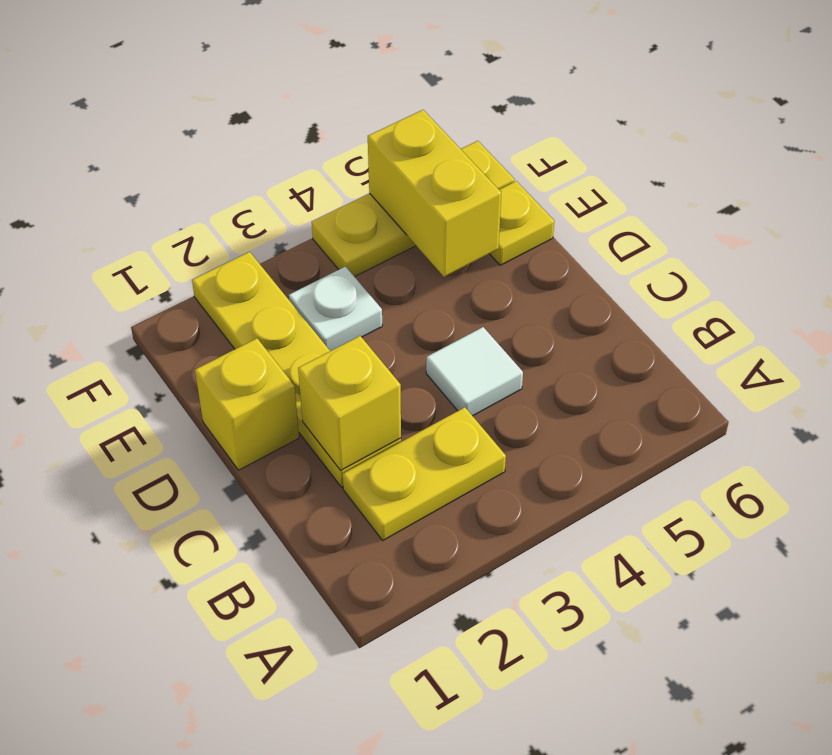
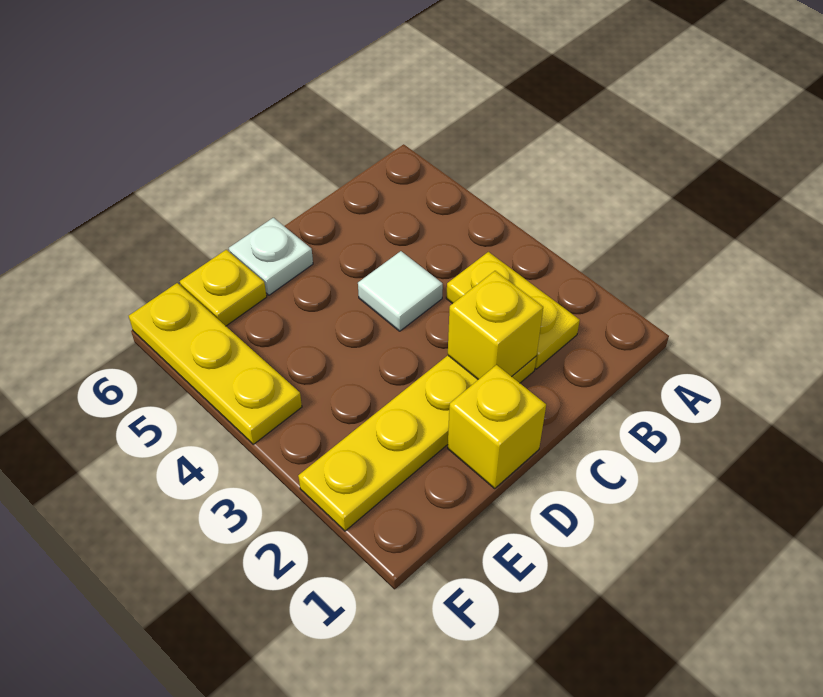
white plate E3 level 1 -> white plate D6 level 1
yellow brick E5:F5 level 2 -> none

